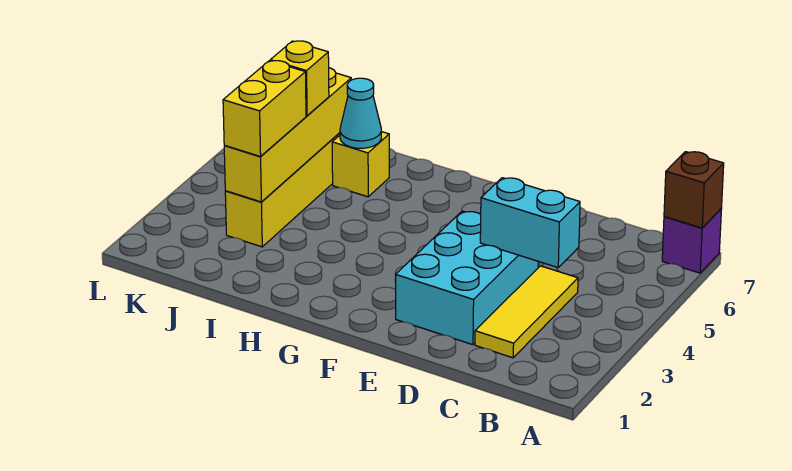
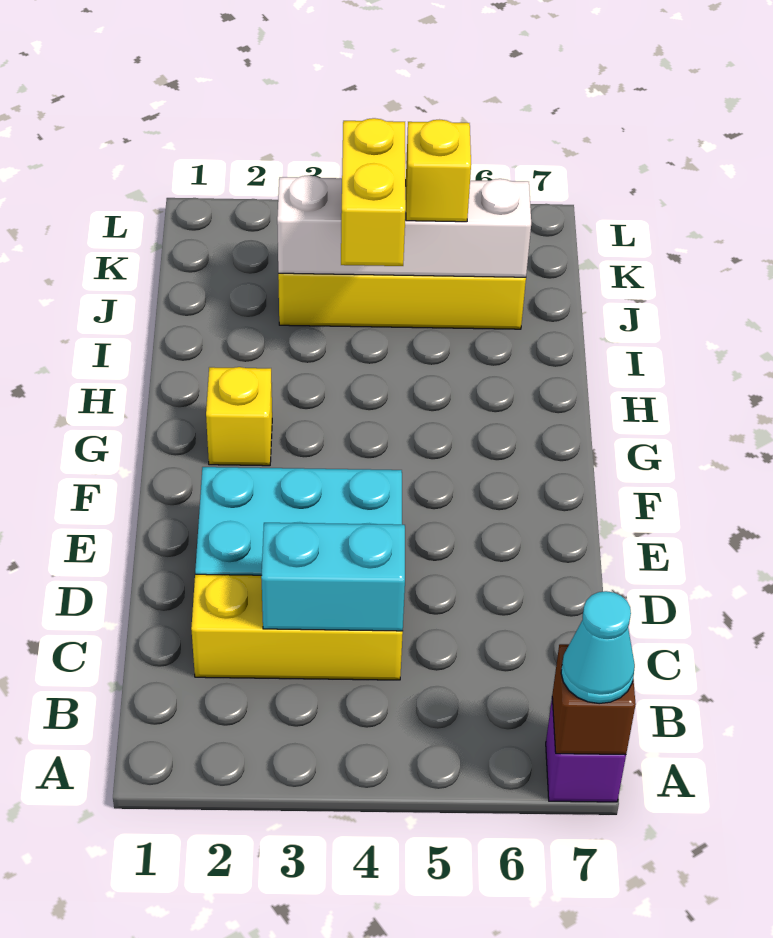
yellow tile C2:C4 level 1 -> yellow brick C2:C4 level 1
cyan brick C4:D4 level 2 -> cyan brick C3:C4 level 2
yellow brick I6 level 1 -> yellow brick G2 level 1
cyan cone I6 level 2 -> cyan cone A7 level 3
yellow brick J3:J6 level 2 -> white brick J3:J6 level 2
yellow brick J3:J4 level 3 -> yellow brick I4:J4 level 3

